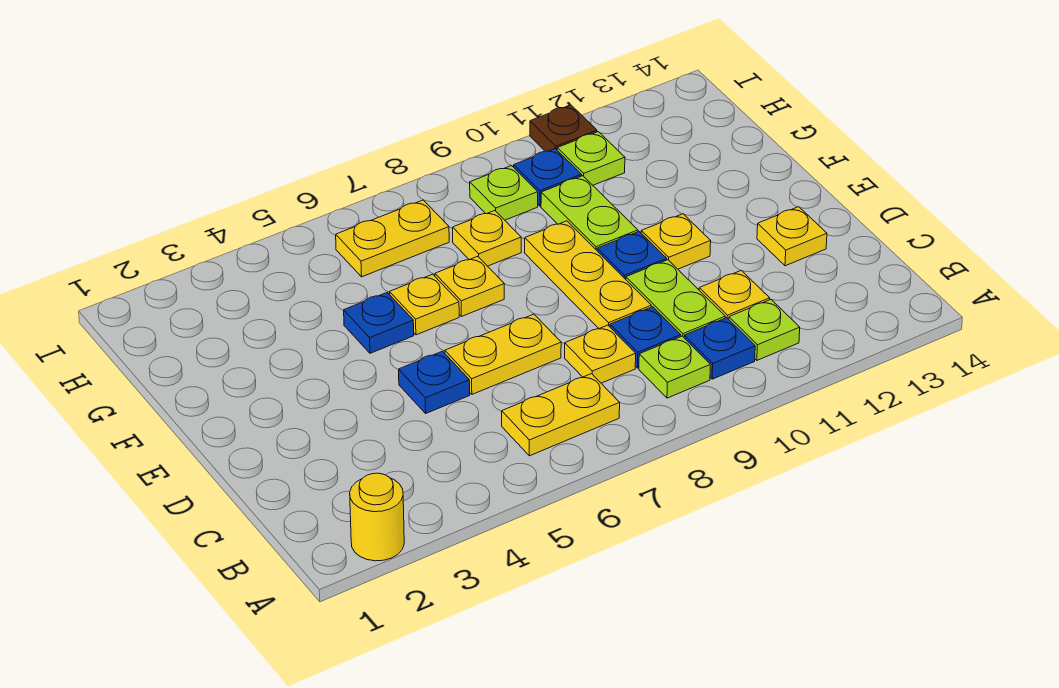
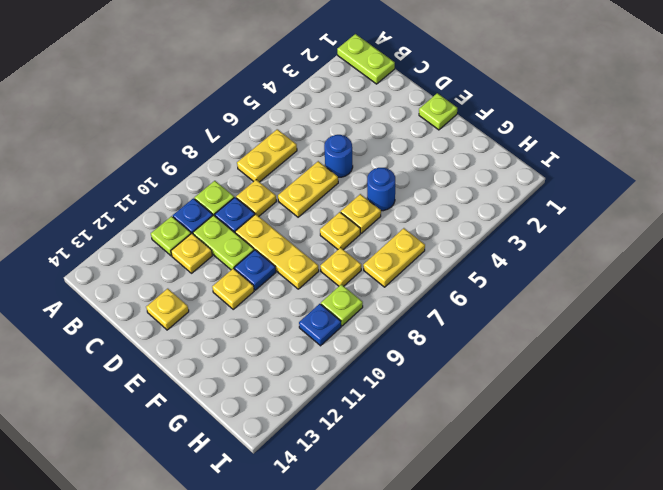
yellow round brick A2 level 1 -> none
blue plate D5 level 1 -> blue round brick D5 level 1
blue plate F5 level 1 -> blue round brick F5 level 1
lime plate F10:G10 level 1 -> lime plate A1:B1 level 1
lime plate H11 level 1 -> lime plate E1 level 1
brown plate I11 level 1 -> none

